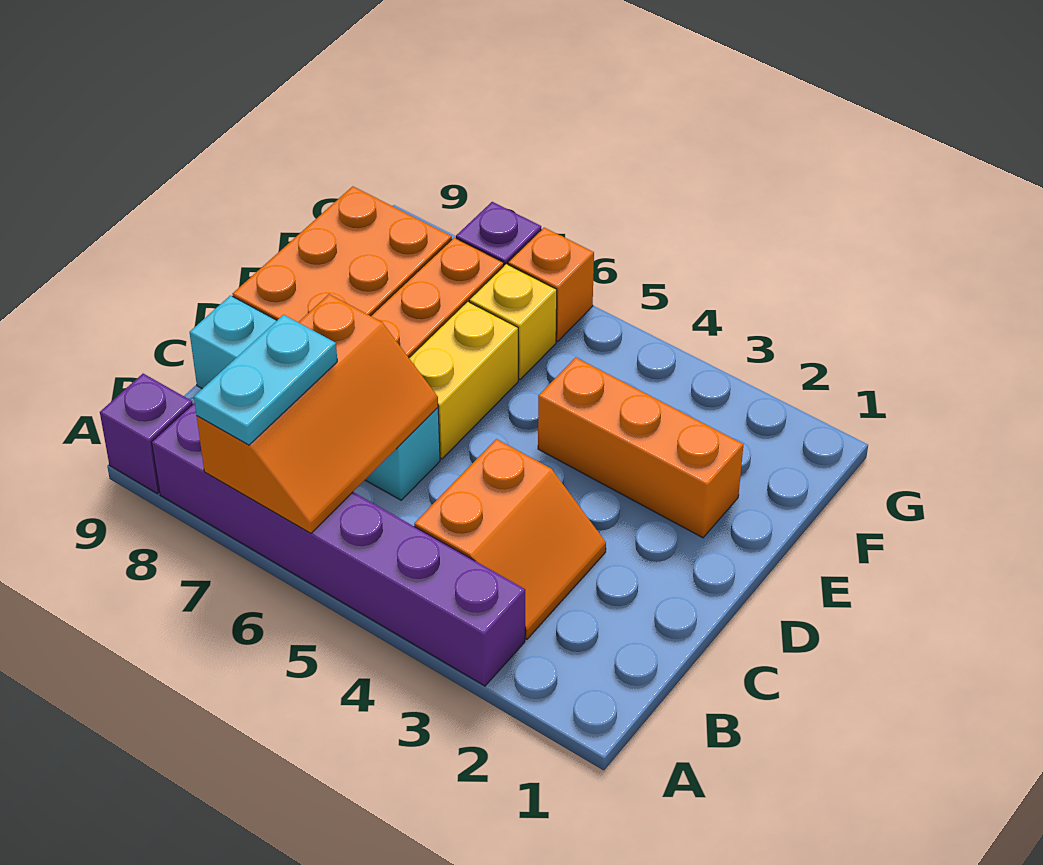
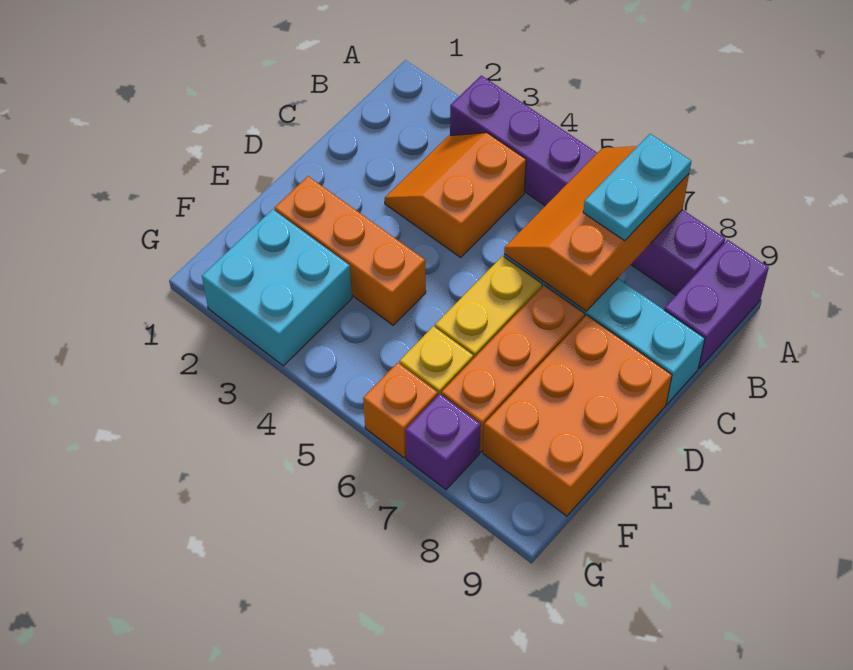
purple brick A9 level 1 -> purple brick A9:B9 level 1
none -> cyan brick F2:G3 level 1

